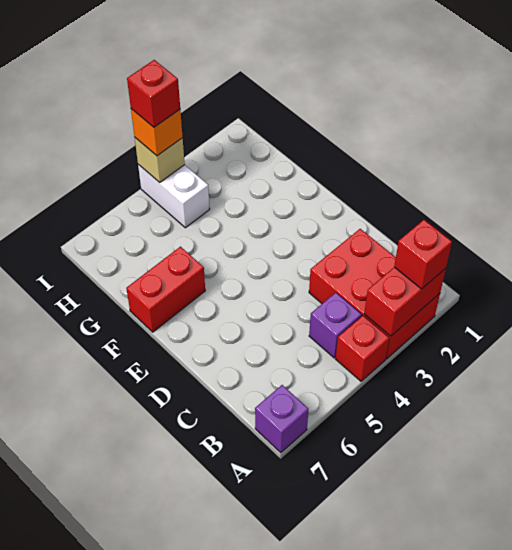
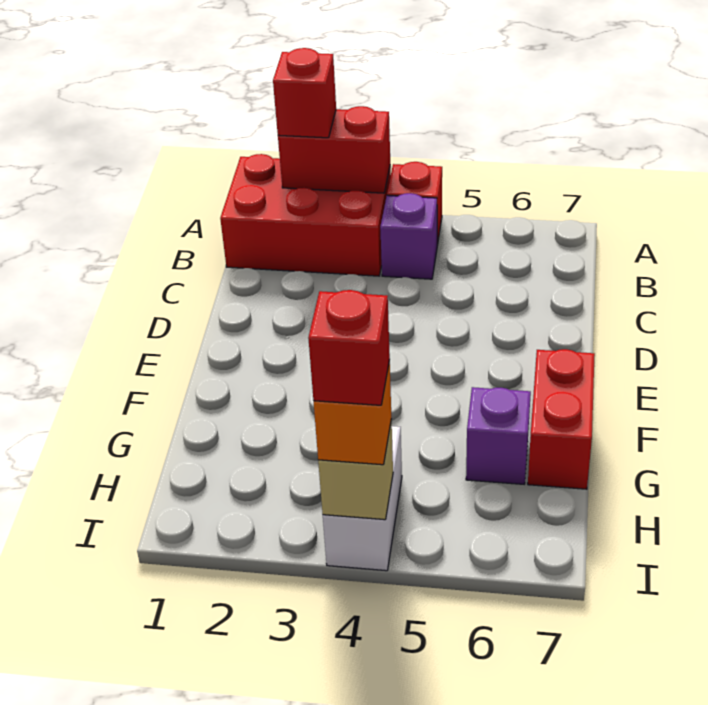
red brick A2:C3 level 1 -> red brick A1:B3 level 1
purple brick A7 level 1 -> purple brick G6 level 1
red brick F6:F7 level 1 -> red brick F7:G7 level 1

